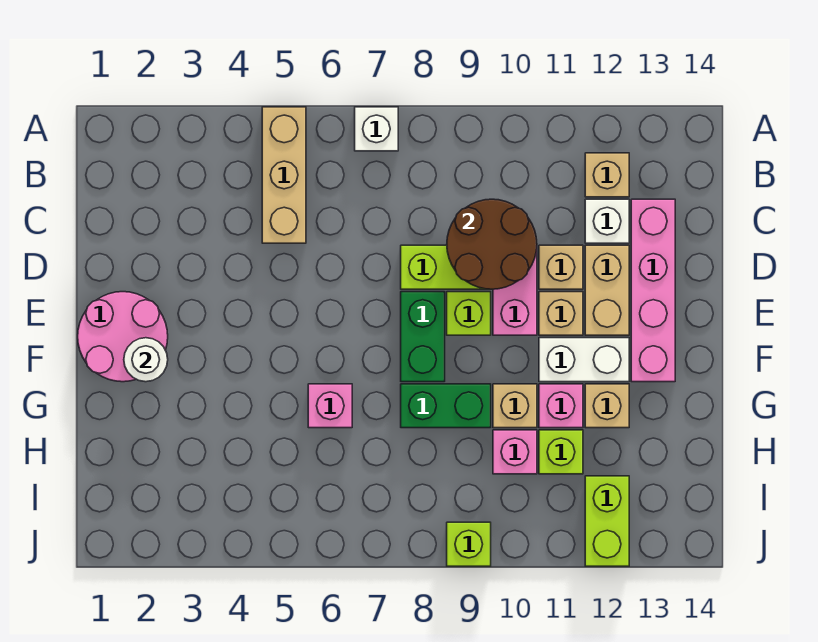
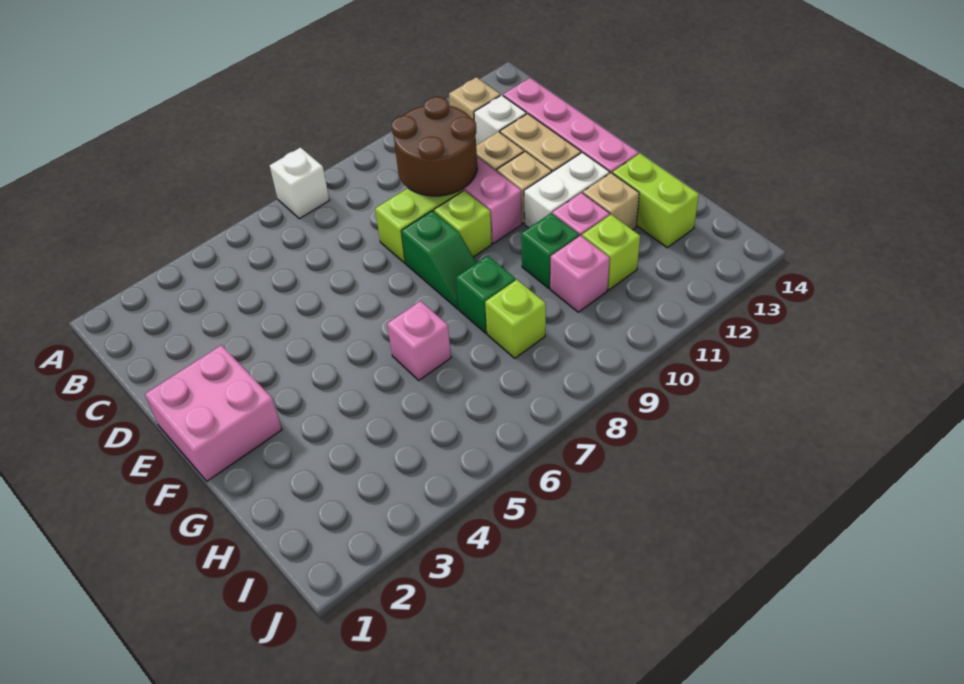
tan brick A5:C5 level 1 -> none
pink round brick E1:F2 level 1 -> pink brick E1:F2 level 1
green brick E8:F8 level 1 -> green slope E8:F8 level 1 top E
white round brick F2 level 2 -> none
green brick G8:G9 level 1 -> green brick G8 level 1
tan brick G10 level 1 -> green brick G10 level 1
lime brick I12:J12 level 1 -> lime brick G13:H13 level 1
lime brick J9 level 1 -> lime brick H8 level 1

